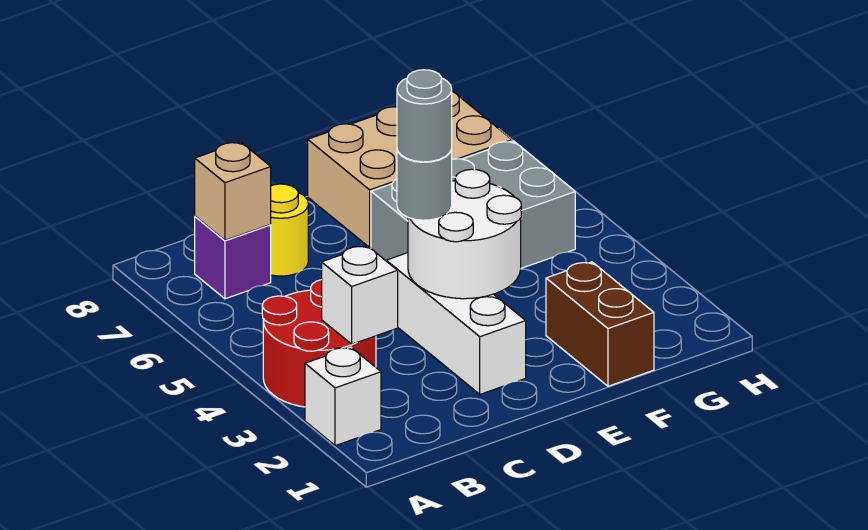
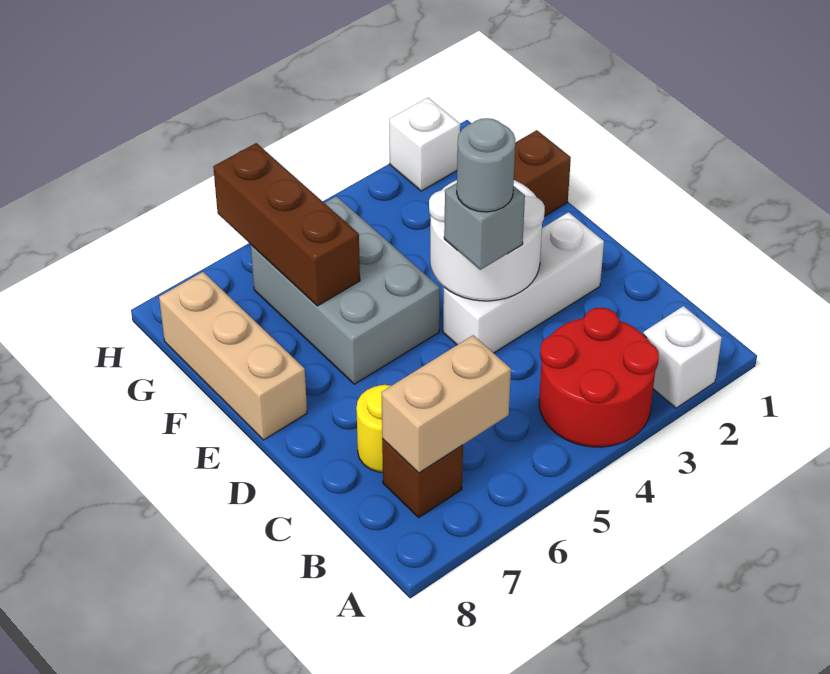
white brick B3 level 2 -> white brick H2 level 1
purple brick B7 level 1 -> brown brick B7 level 1
tan brick B7 level 2 -> tan brick B6:B7 level 2
grey round brick D4 level 3 -> grey brick D4 level 3
tan brick E7:G8 level 1 -> tan brick E8:G8 level 1
none -> brown brick F6:H6 level 2

